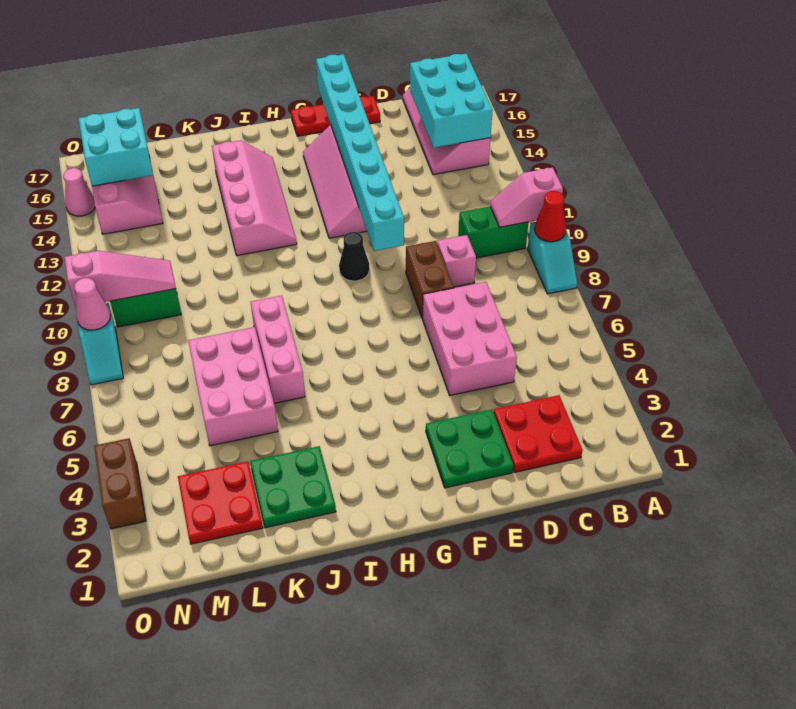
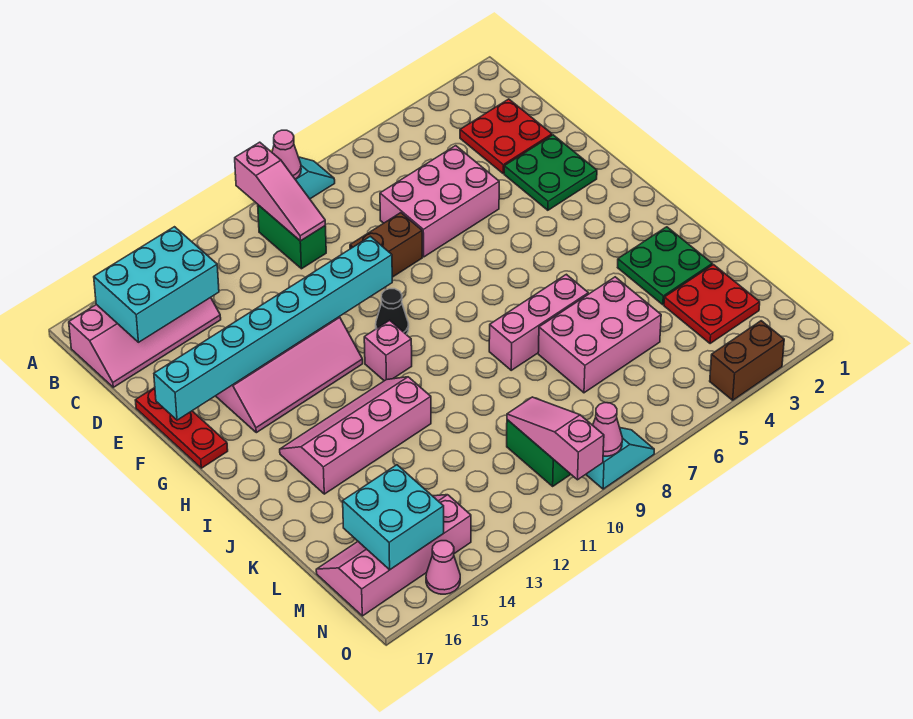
red cone A9 level 2 -> pink cone A9 level 2
pink slope A10:B10 level 2 top A -> pink slope A10:C10 level 2 top A
pink brick D9 level 1 -> pink brick H11 level 1

